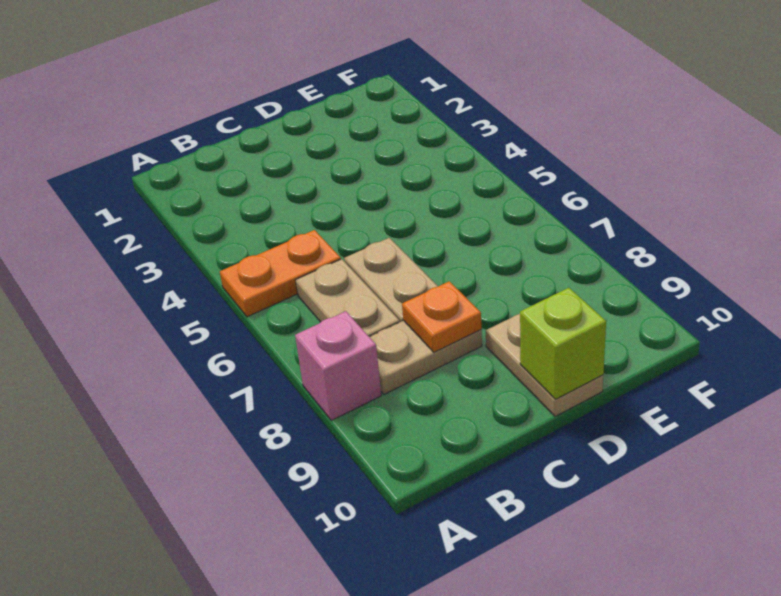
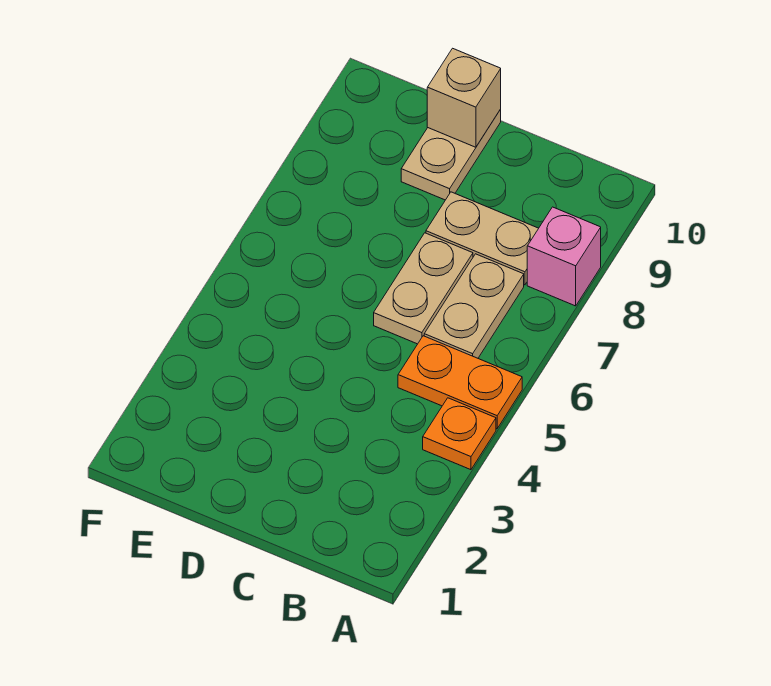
orange plate C8 level 2 -> orange plate A4 level 1
lime brick D10 level 2 -> tan brick D10 level 2

